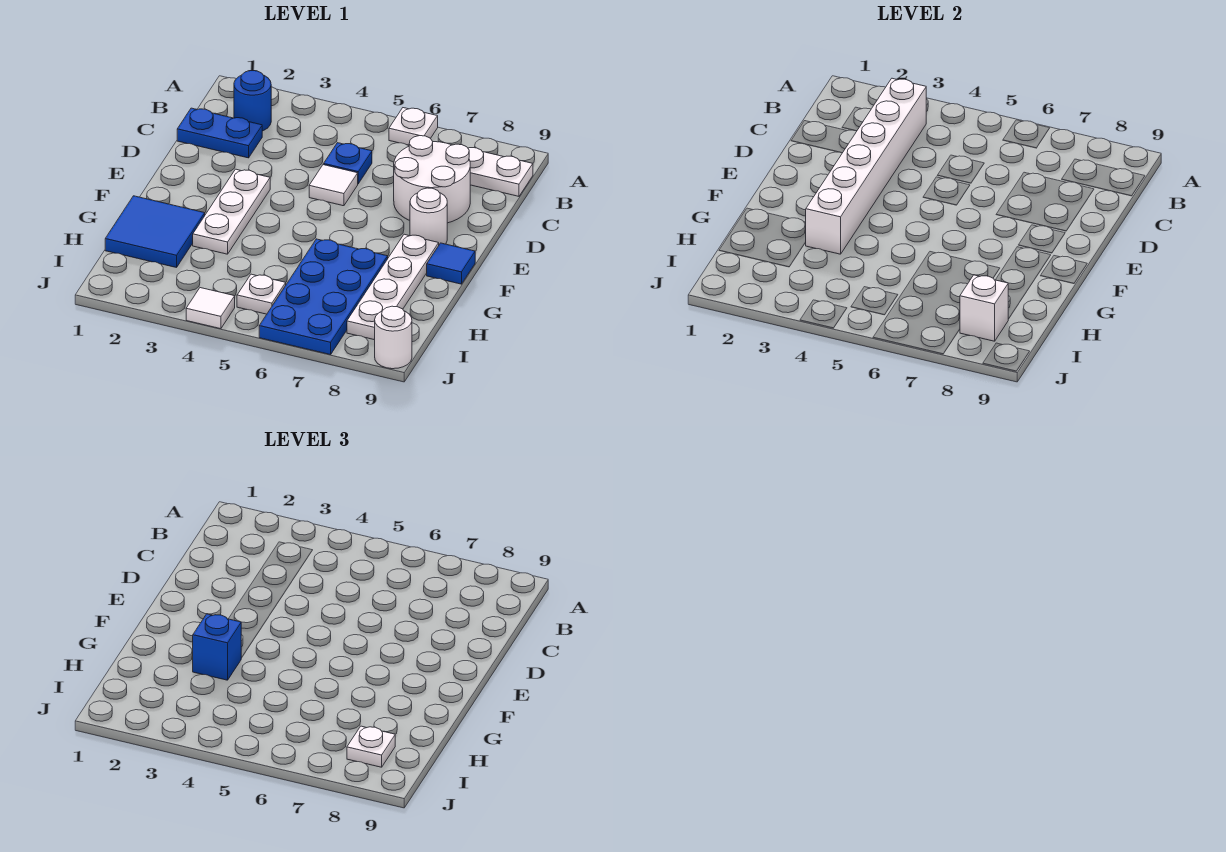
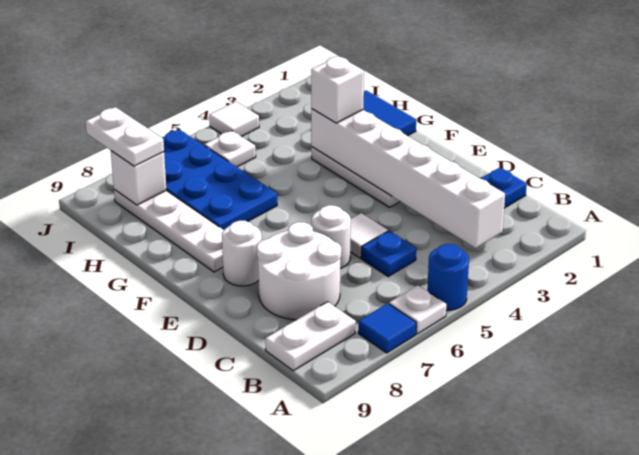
blue round brick B2 level 1 -> blue round brick A5 level 1
blue tile F9 level 1 -> blue tile A7 level 1
blue brick G3 level 3 -> white brick G3 level 3
white plate I8 level 3 -> white plate I8:J8 level 3
white round brick J9 level 1 -> white round brick D6 level 1

